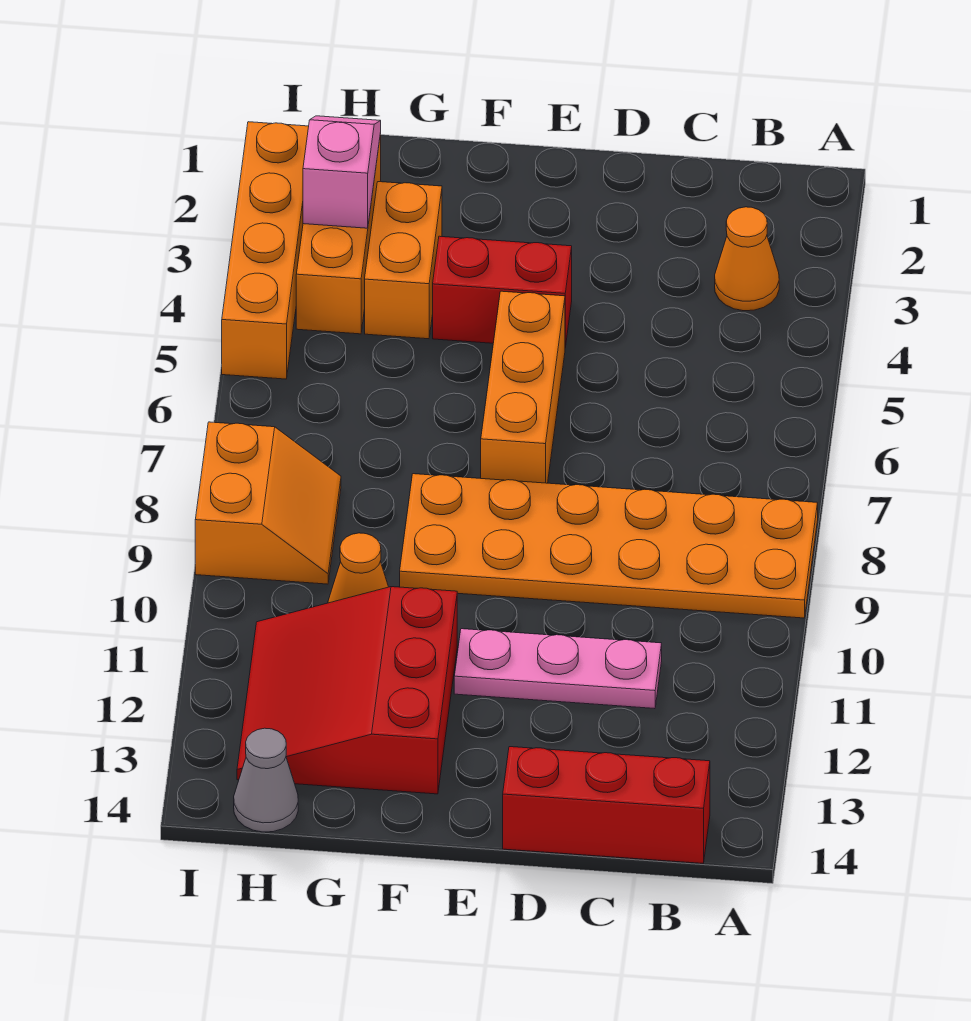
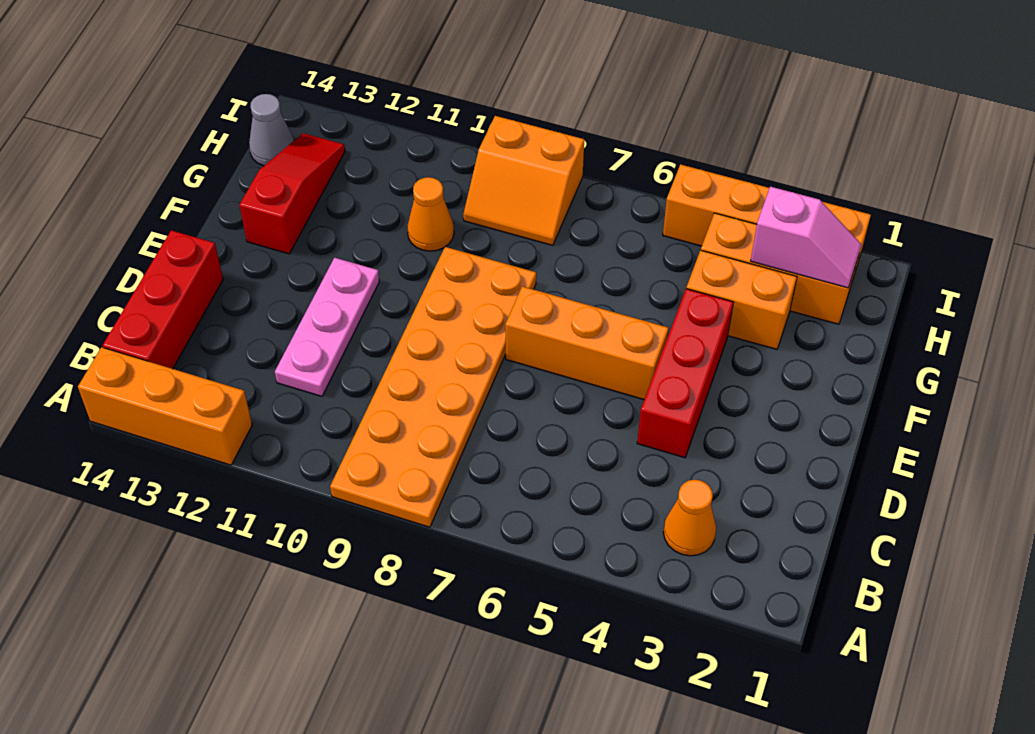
none -> orange brick A12:A14 level 1
red brick E4:F4 level 1 -> red brick D4:F4 level 1
red slope F11:H13 level 1 top F -> red slope F13:H13 level 1 top F

